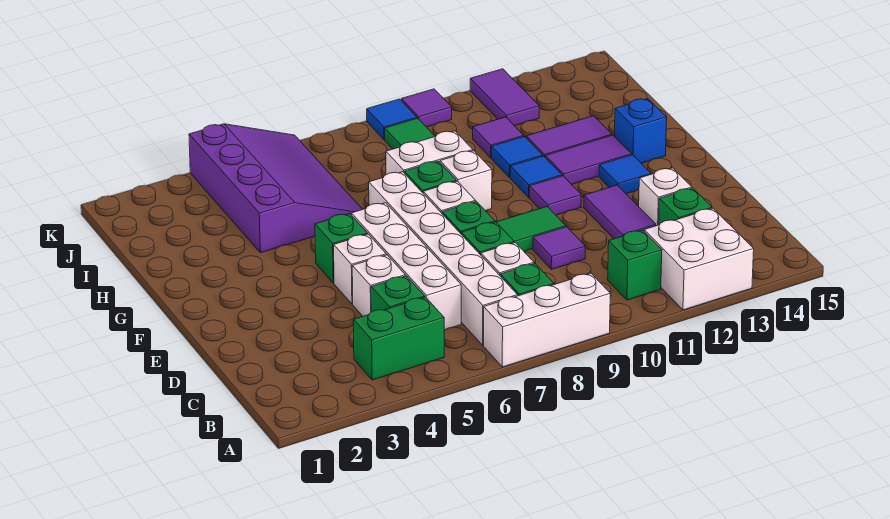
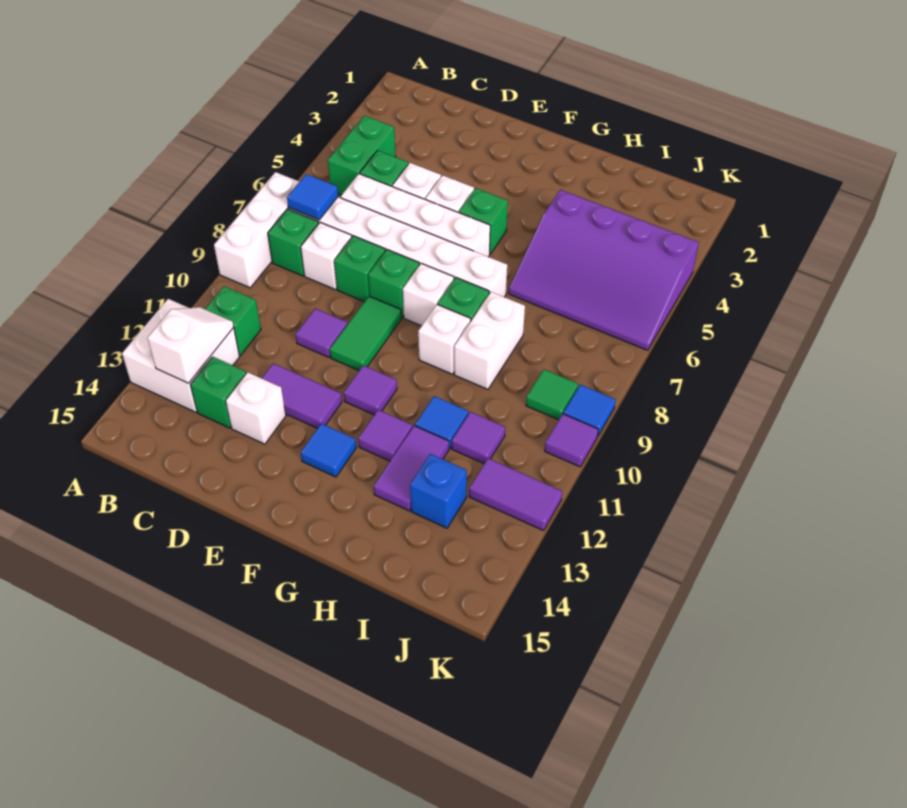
none -> white slope B12:B13 level 2 top 13
blue tile G11 level 1 -> blue tile B7 level 2
purple tile G12:G13 level 1 -> purple tile G12 level 1
blue brick G14 level 1 -> blue brick I13 level 1

